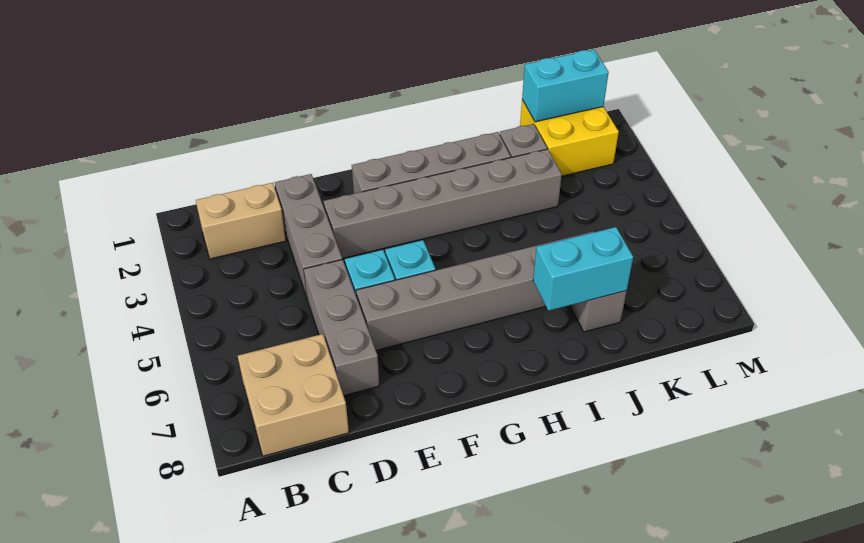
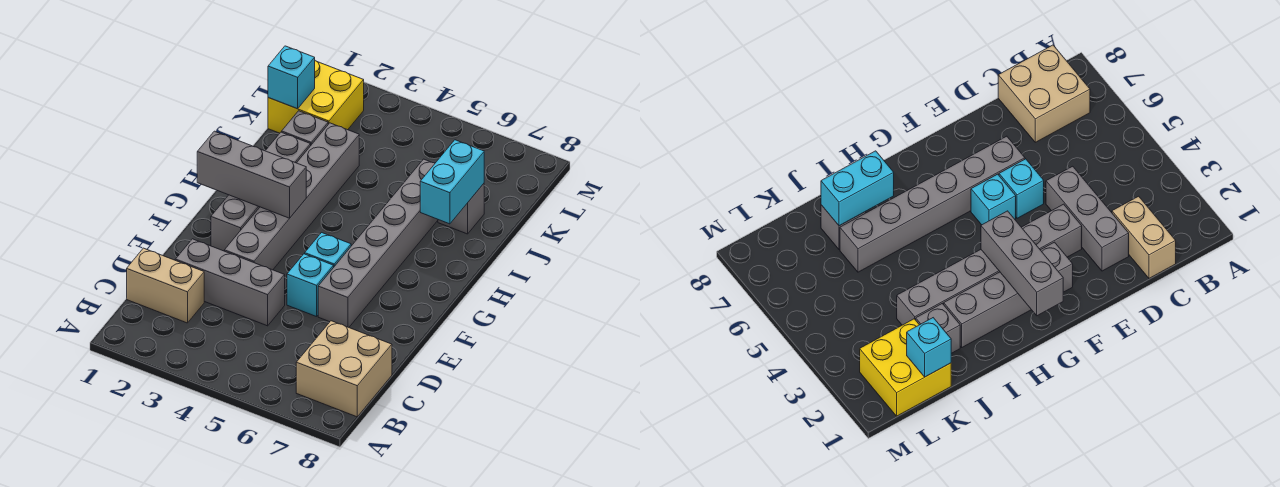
tan brick B2:C2 level 1 -> tan brick C1:C2 level 1
grey brick D5:D7 level 1 -> grey brick G1:G3 level 2
cyan brick K1:L1 level 2 -> cyan brick K1 level 2

